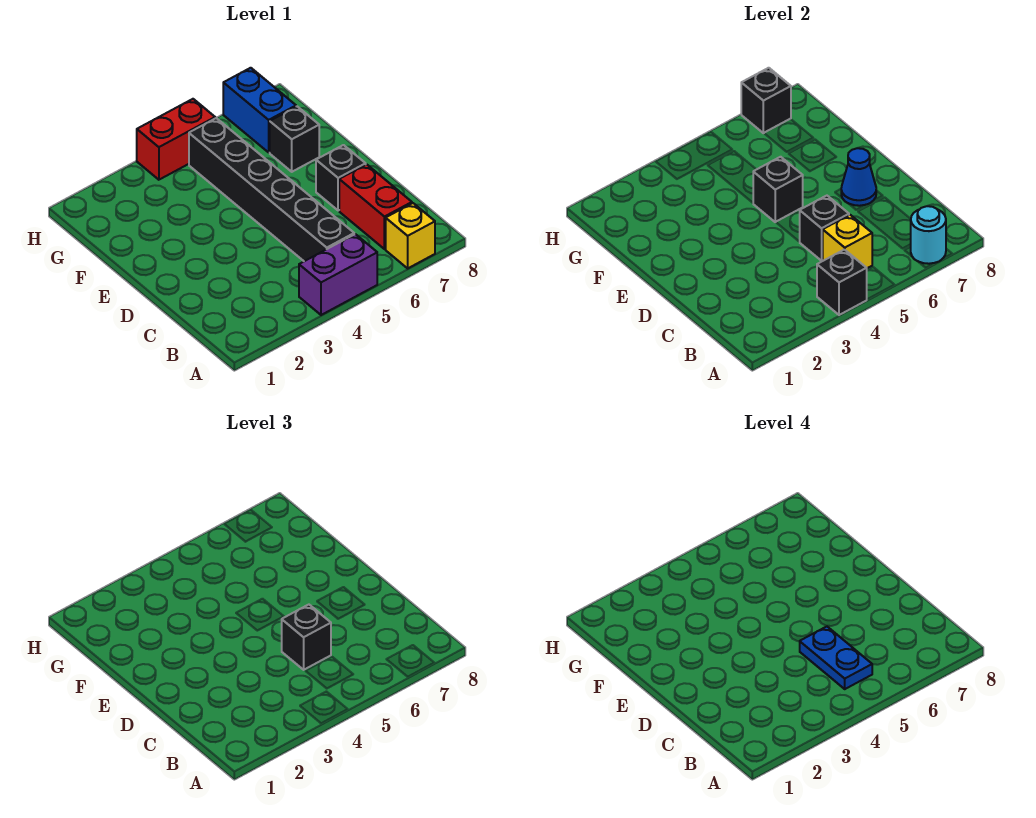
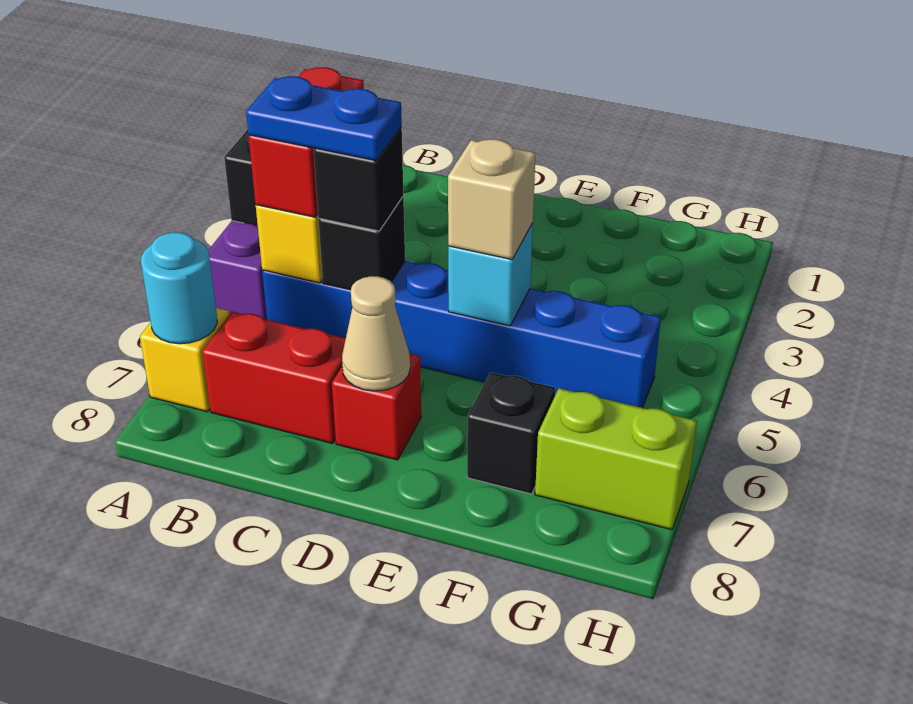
black brick B5:G5 level 1 -> blue brick B5:G5 level 1
black brick D7 level 1 -> red brick D7 level 1
blue cone D7 level 2 -> tan cone D7 level 2
black brick E5 level 2 -> cyan brick E5 level 2
none -> tan brick E5 level 3
blue brick G7:H7 level 1 -> lime brick G7:H7 level 1
red brick H4:H5 level 1 -> red brick B4:B5 level 3
black brick H7 level 2 -> none

